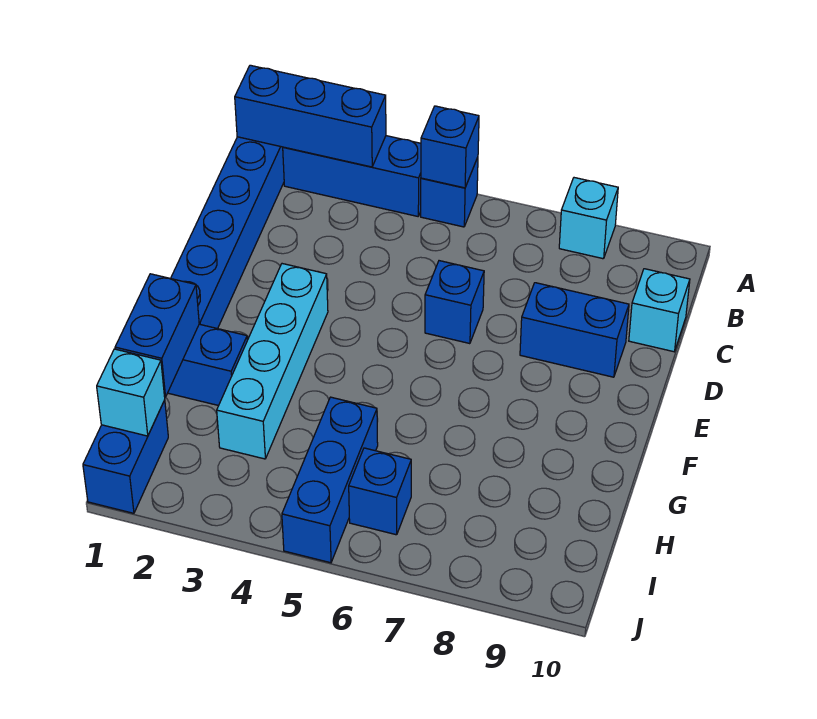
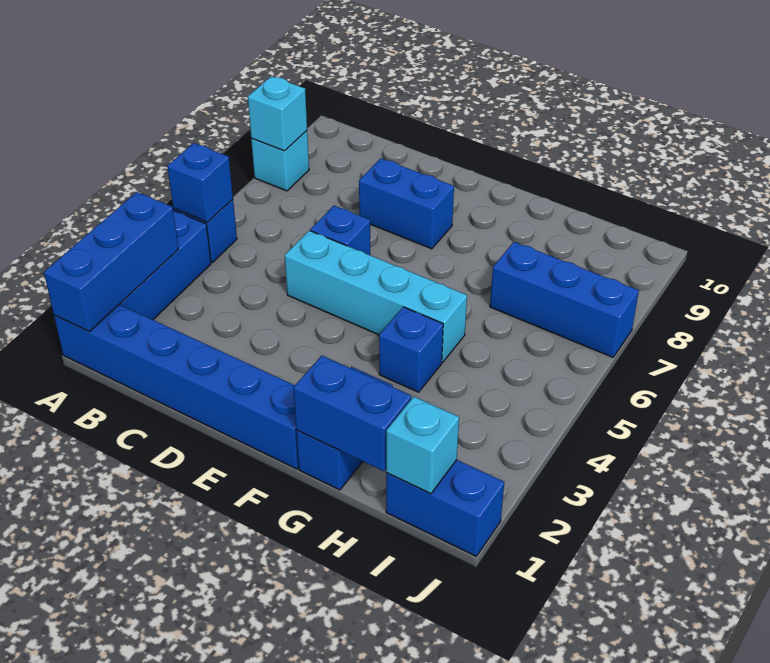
cyan brick C10 level 1 -> cyan brick A8 level 2
blue brick D8:D9 level 1 -> blue brick D8:E8 level 1
cyan brick E3:H3 level 1 -> cyan brick D5:G5 level 1
blue brick H5:J5 level 1 -> blue brick H7:J7 level 1
blue brick I6 level 1 -> blue brick G4 level 1

